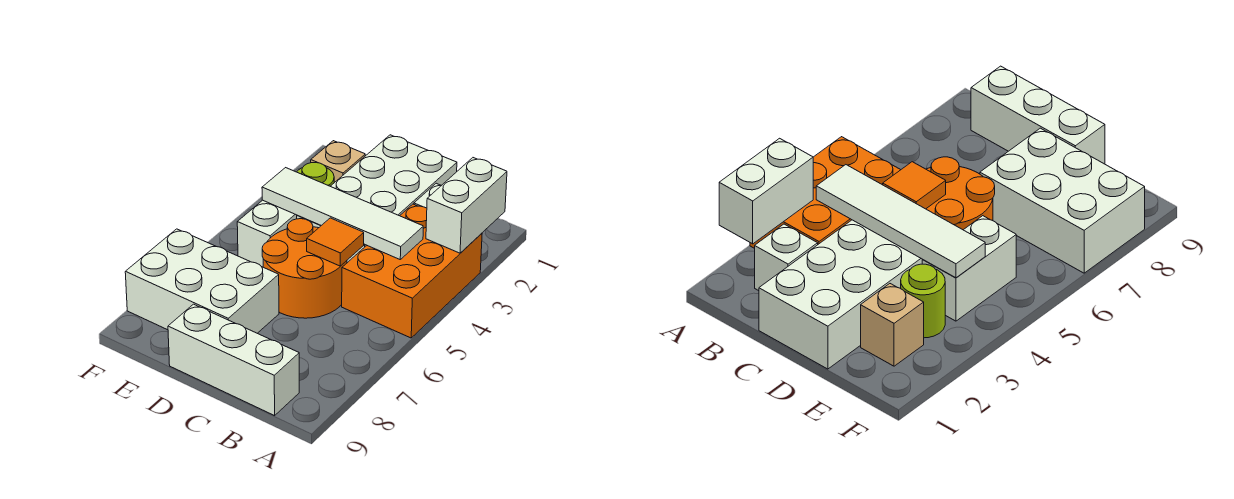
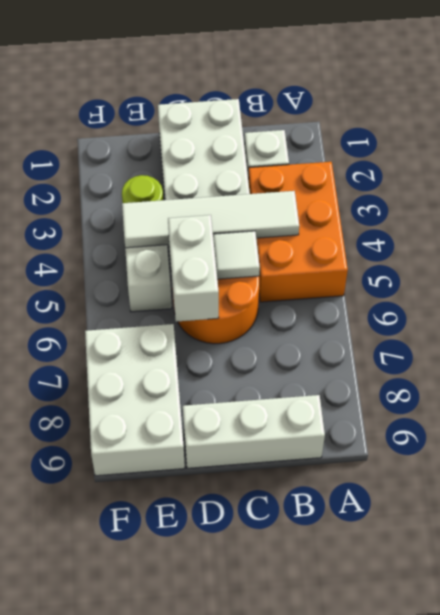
white brick A2:A3 level 2 -> white brick D5:D6 level 2
orange tile C5 level 2 -> white tile C5 level 2
white brick D7:F8 level 1 -> white brick E7:F9 level 1
tan brick E2 level 1 -> none

